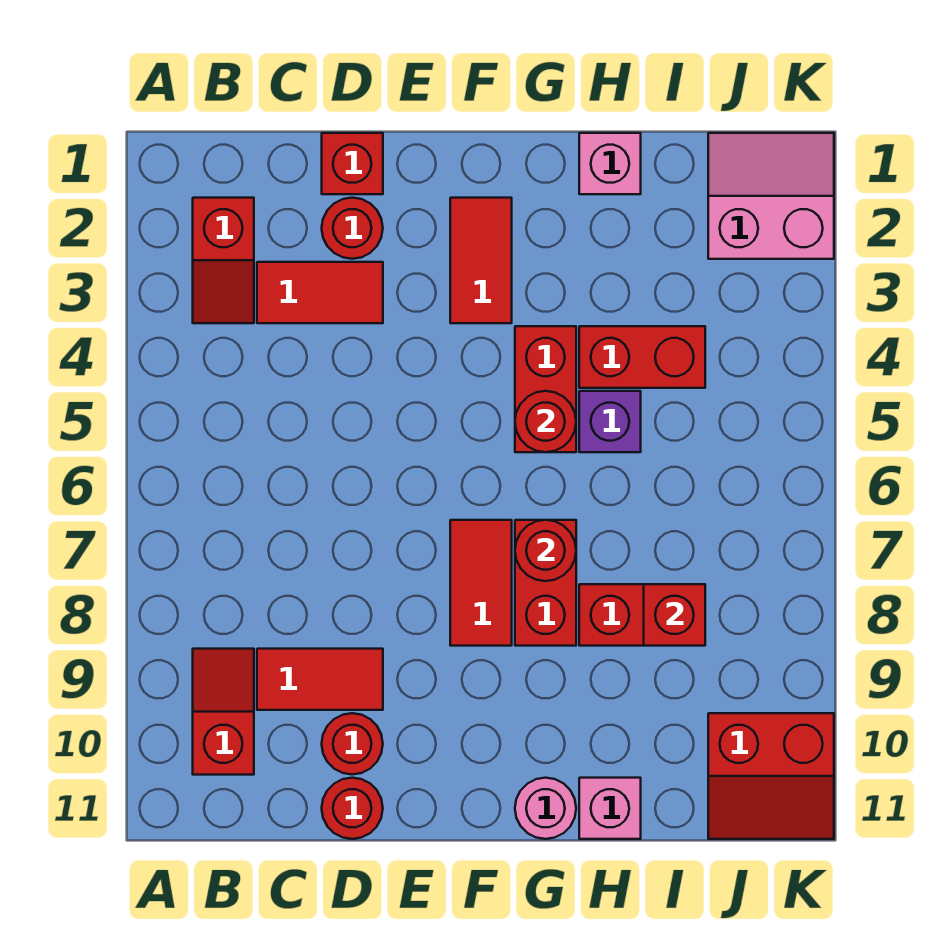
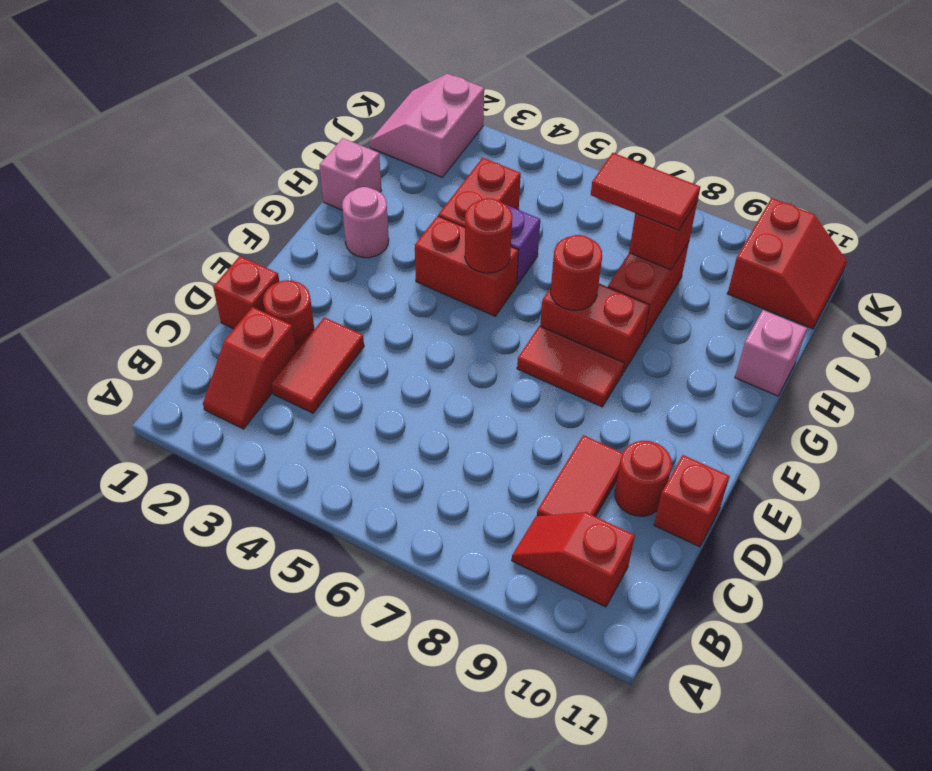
red slope B2:B3 level 1 top 2 -> red slope B2:C2 level 1 top C
red round brick D11 level 1 -> red brick D11 level 1
red tile F2:F3 level 1 -> red tile I7:I8 level 3
pink round brick G11 level 1 -> pink round brick G2 level 1

